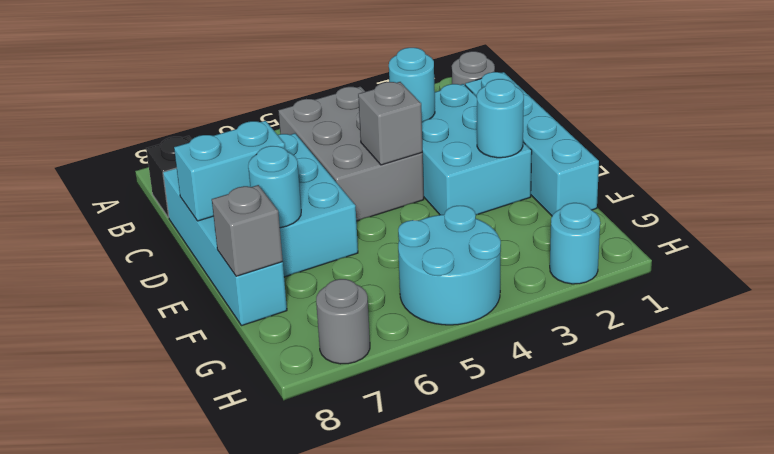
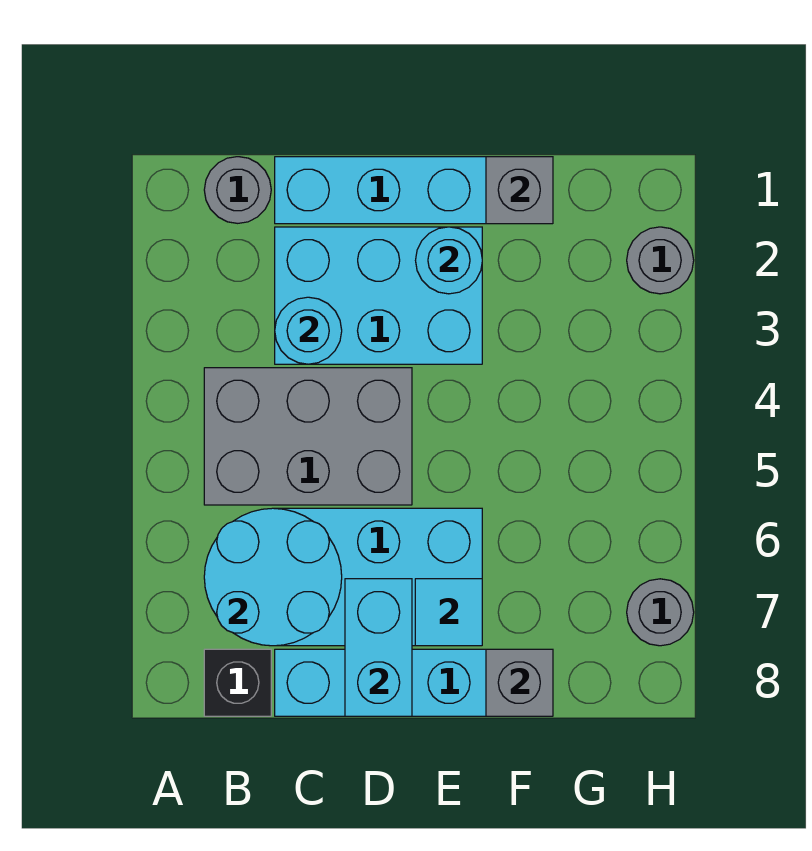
grey brick D4 level 2 -> grey brick F1 level 2
cyan round brick E7 level 2 -> cyan tile E7 level 2
cyan round brick G4:H5 level 1 -> cyan round brick B6:C7 level 2
cyan round brick H2 level 1 -> grey round brick H2 level 1

